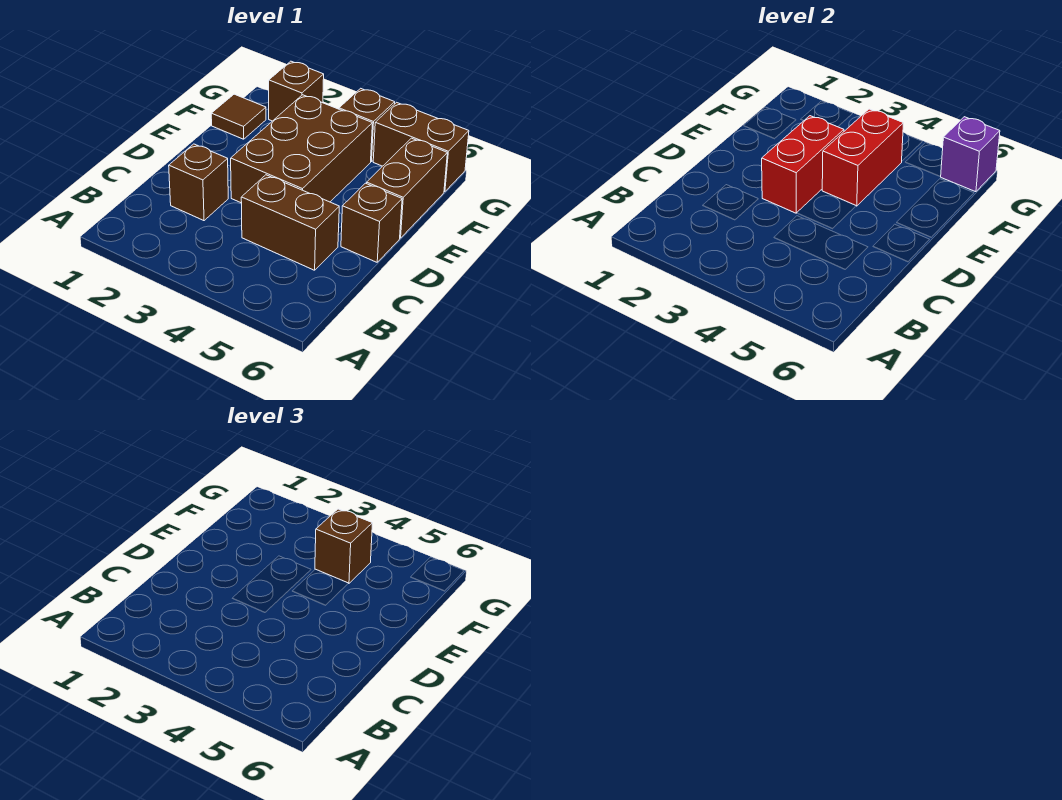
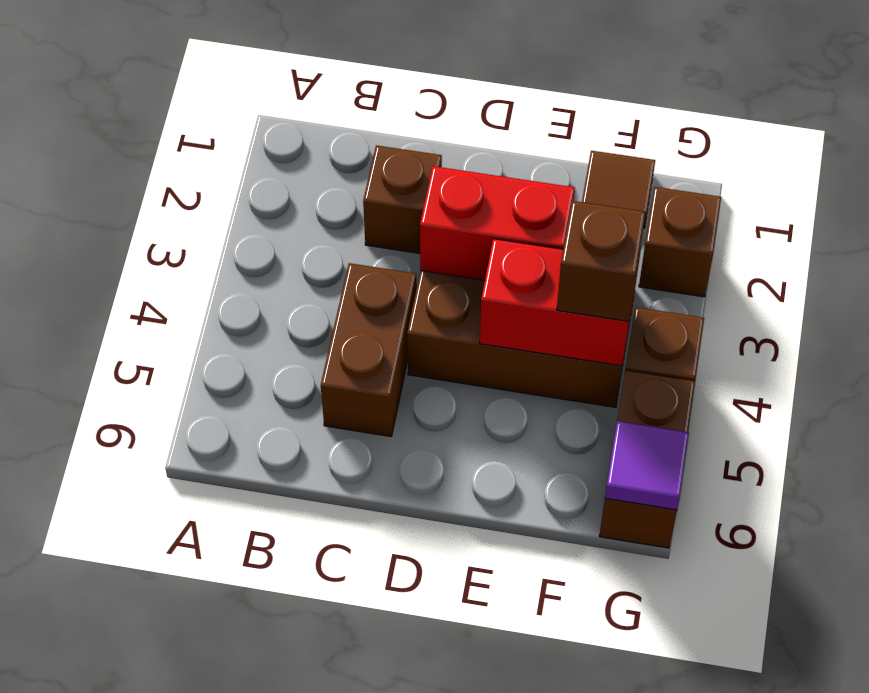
brown brick D6 level 1 -> none
brown brick E6:F6 level 1 -> none
purple brick G6 level 2 -> purple tile G6 level 2

